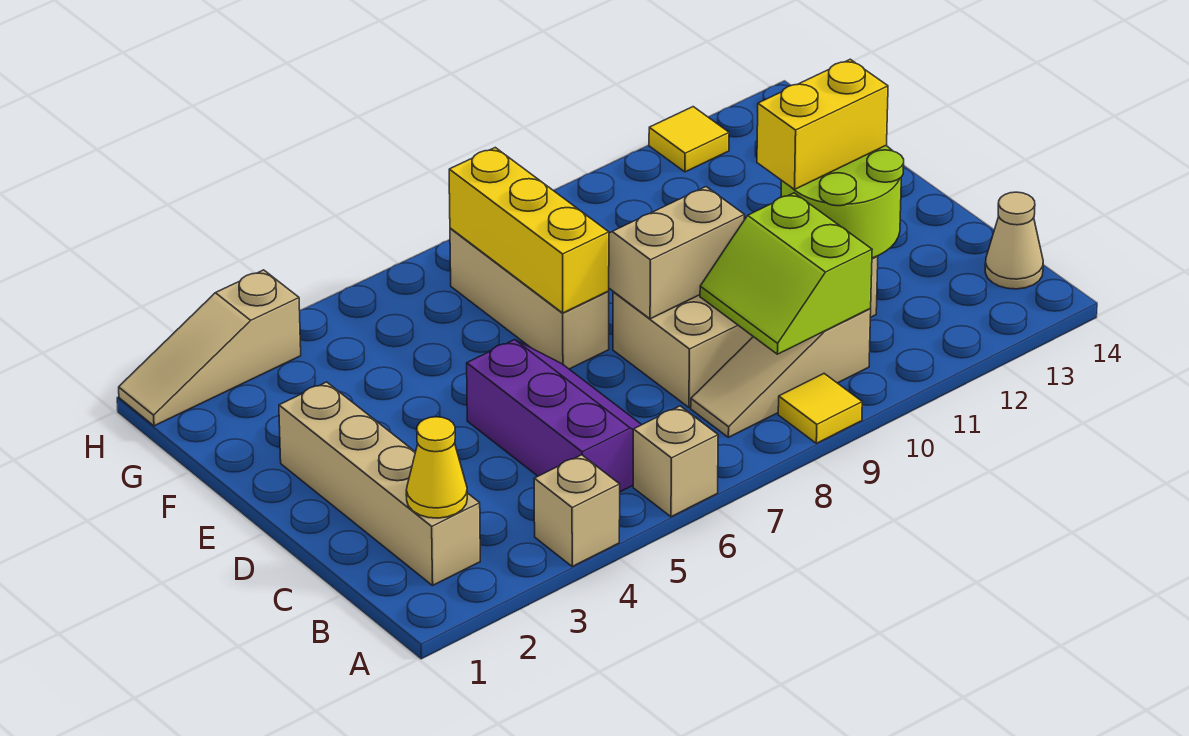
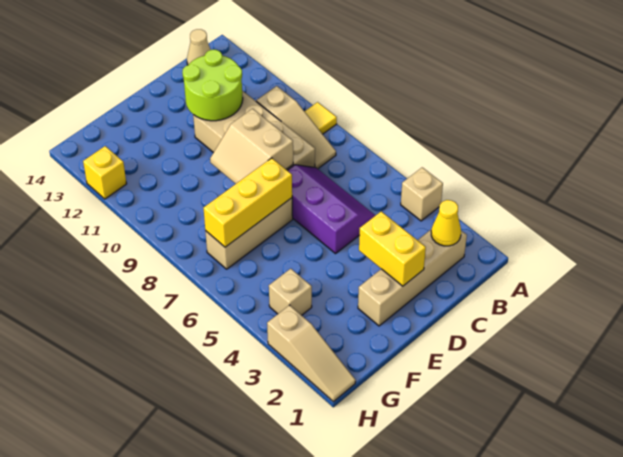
tan brick A6 level 1 -> tan brick G4 level 1
purple slope B5:D6 level 1 top 5 -> purple slope C5:D7 level 1 top D
lime slope B9:C10 level 2 top 10 -> none
yellow brick D11:D12 level 3 -> yellow brick D2:D3 level 2
yellow tile H12 level 1 -> yellow brick H12 level 1

